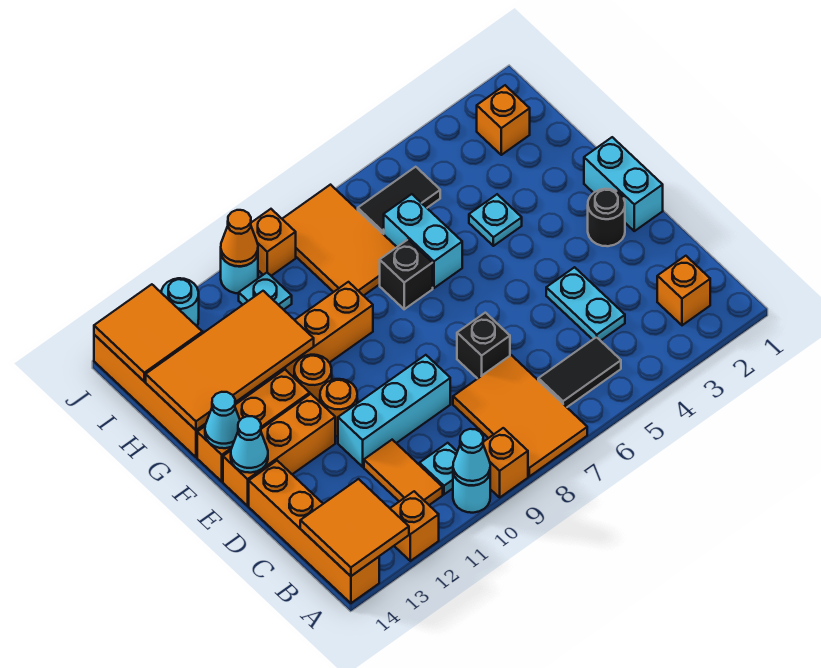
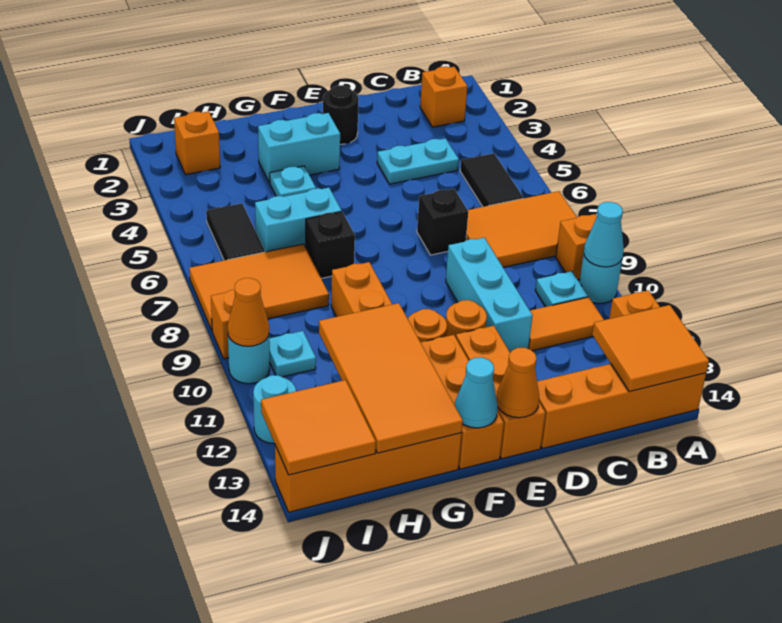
cyan brick E1:F1 level 1 -> cyan brick F3:G3 level 1
cyan cone E14 level 2 -> orange cone E14 level 2

